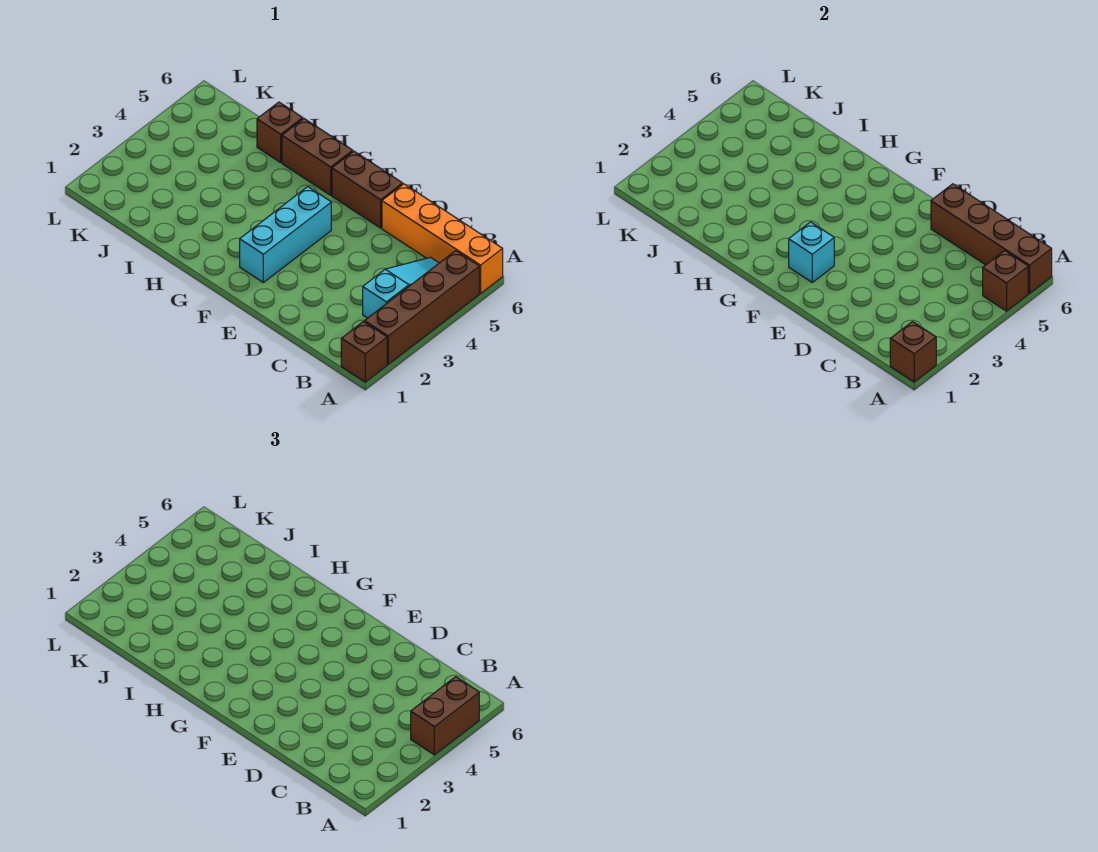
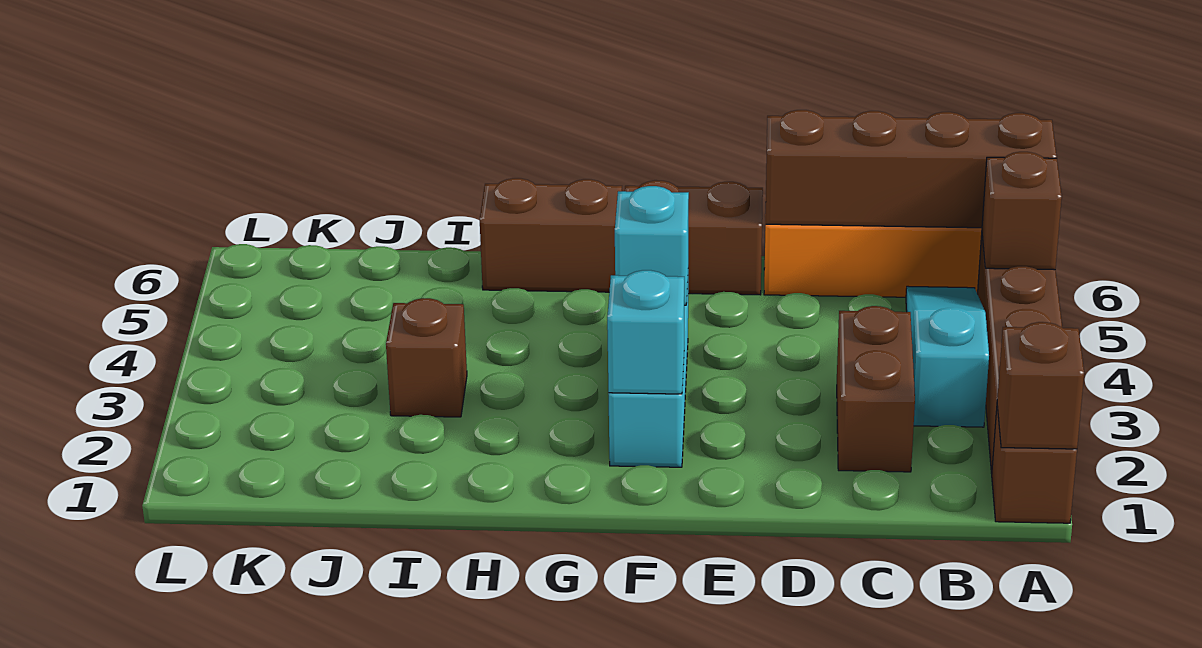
brown brick A4:A5 level 3 -> brown brick C2:C3 level 1
none -> cyan brick F4 level 2
brown brick I6 level 1 -> brown brick I3 level 1

